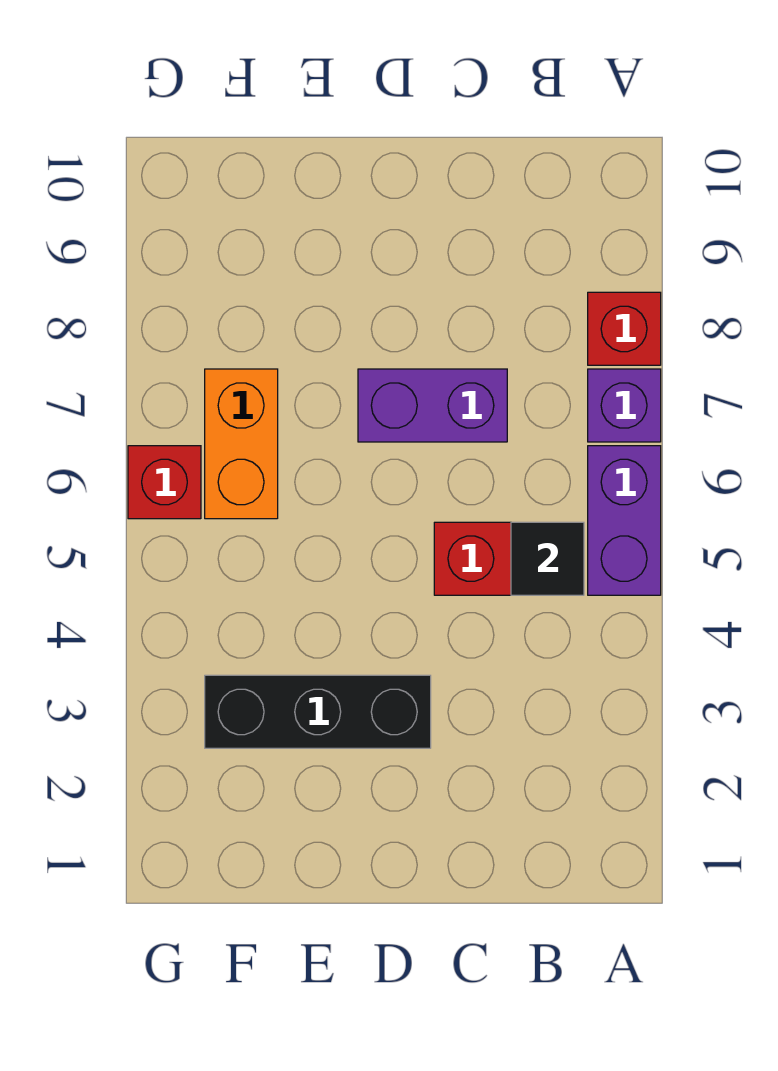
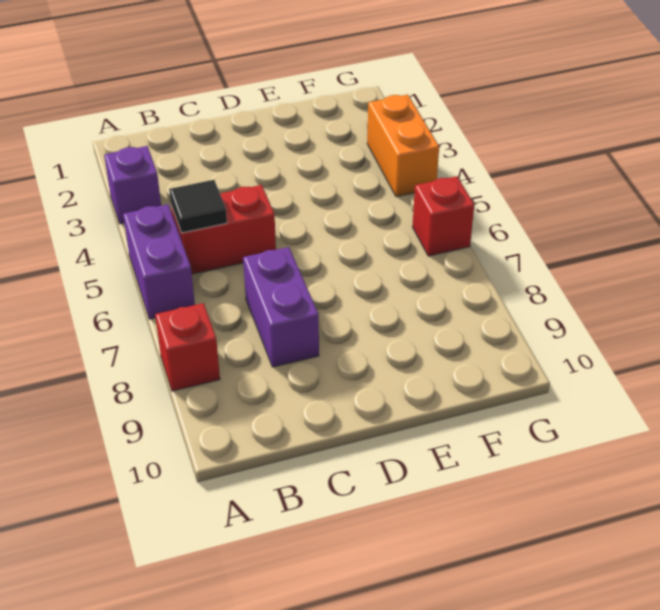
purple brick A7 level 1 -> purple brick A3 level 1
purple brick C7:D7 level 1 -> purple brick C7:C8 level 1
black brick D3:F3 level 1 -> none
orange brick F6:F7 level 1 -> orange brick G3:G4 level 1

